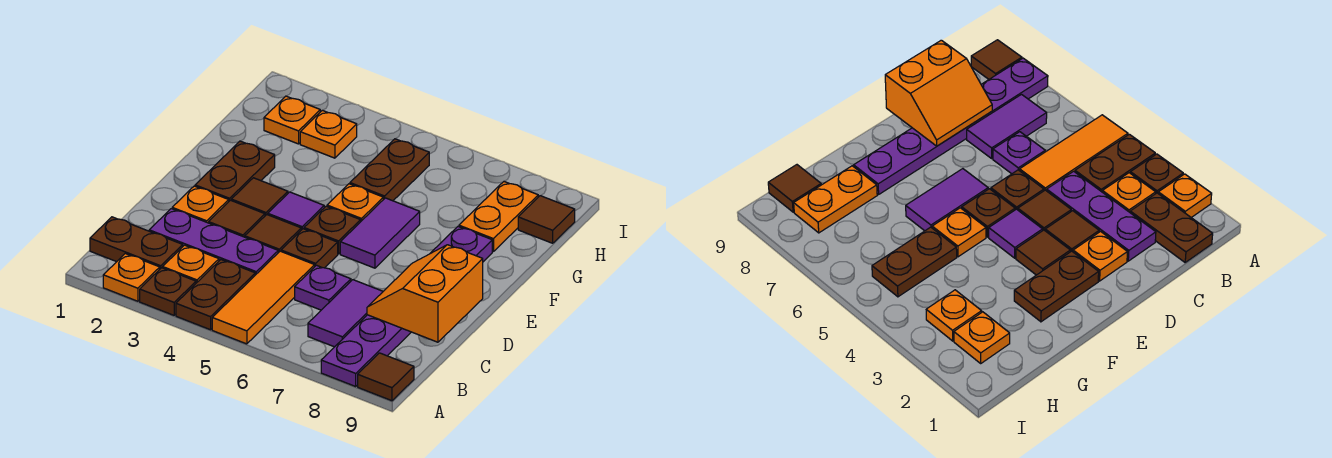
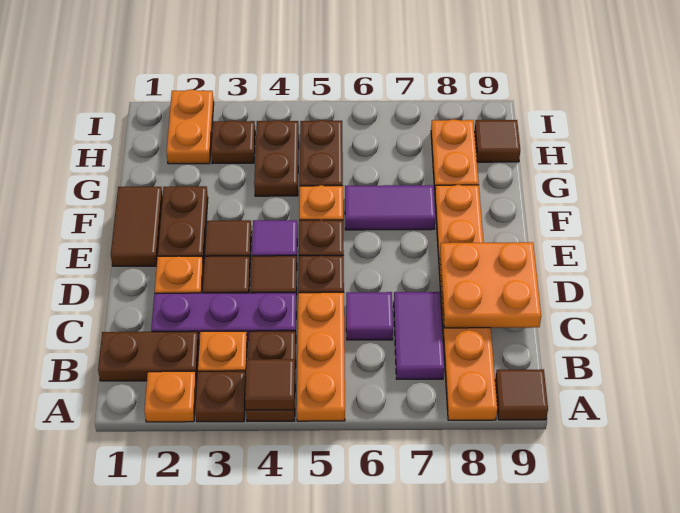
none -> brown tile A4 level 2
orange tile A5:C5 level 1 -> orange plate A5:C5 level 1
purple plate A8:F8 level 1 -> orange plate A8:F8 level 1
purple plate C6 level 1 -> purple tile C6 level 1
orange slope C8:D9 level 2 top 9 -> orange plate C8:D9 level 2
none -> brown tile E1:F1 level 1
purple tile E6:F6 level 1 -> purple tile F6:F7 level 1
none -> brown plate G4:H4 level 1
orange plate H2 level 1 -> orange plate H2:I2 level 1
orange plate H3 level 1 -> brown plate H3 level 1

